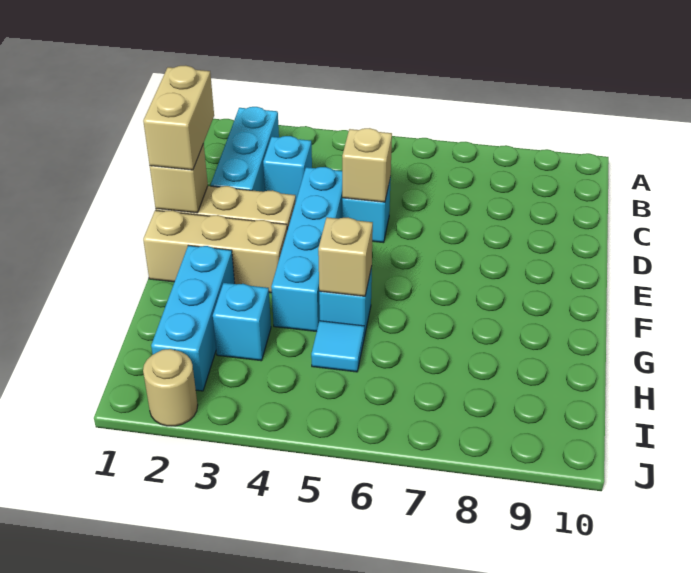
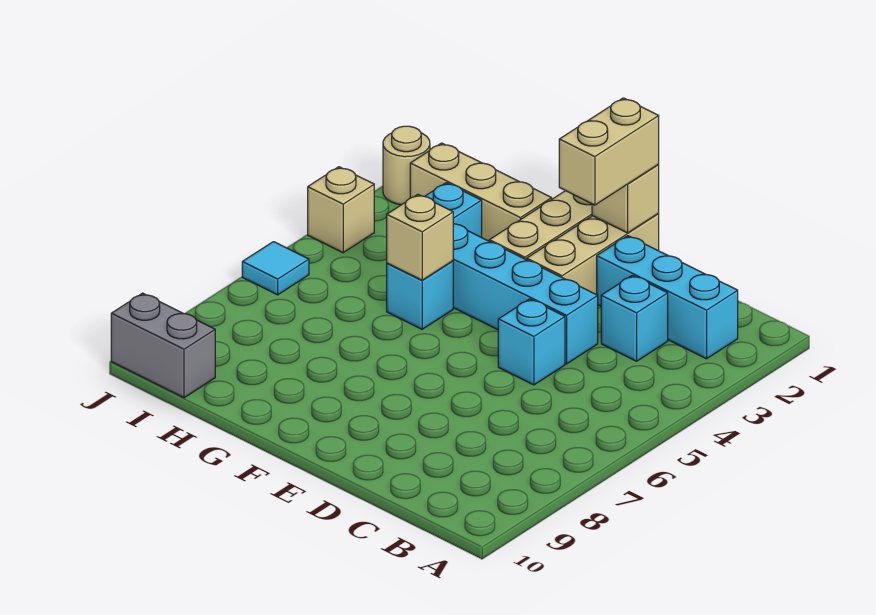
tan brick D1:E1 level 3 -> tan brick E1:E2 level 3
tan brick D5 level 2 -> tan brick J4 level 1
cyan brick G2:I2 level 1 -> tan brick G2:I2 level 1
cyan tile H5 level 1 -> cyan tile J6 level 1
none -> grey brick I10:J10 level 1

